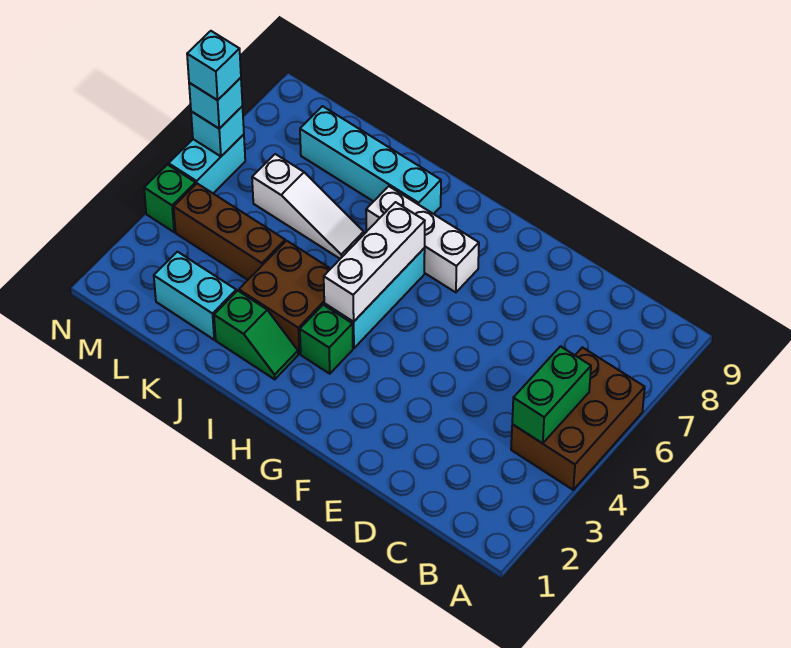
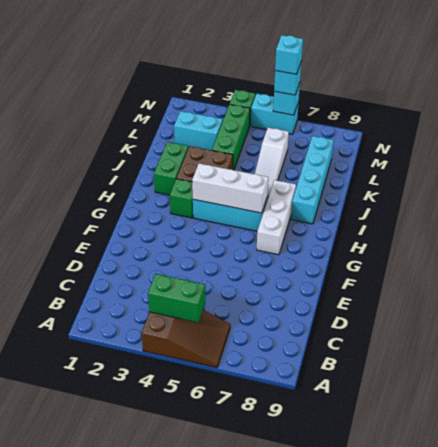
brown brick A4:B6 level 1 -> brown slope A4:B6 level 1 top 4
green slope I2:J2 level 1 top J -> green brick I2:J2 level 1
cyan brick K2:L2 level 1 -> cyan brick L2:L3 level 1
brown brick K4:M4 level 1 -> green brick K4:M4 level 1

